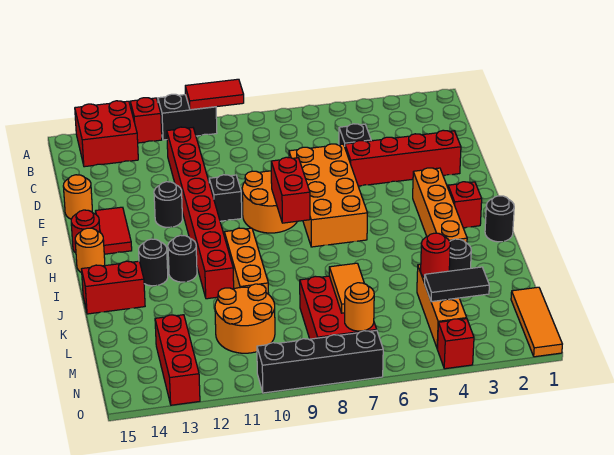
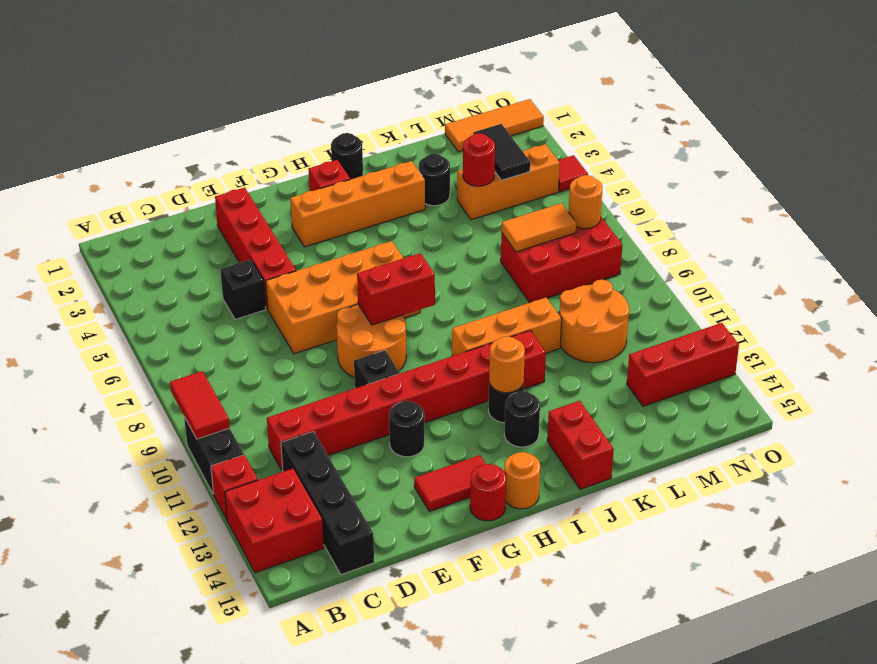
orange round brick E15 level 1 -> orange round brick I12 level 2
red brick O4 level 1 -> red tile O4 level 1
black brick O7:O10 level 1 -> black brick C12:C15 level 1

